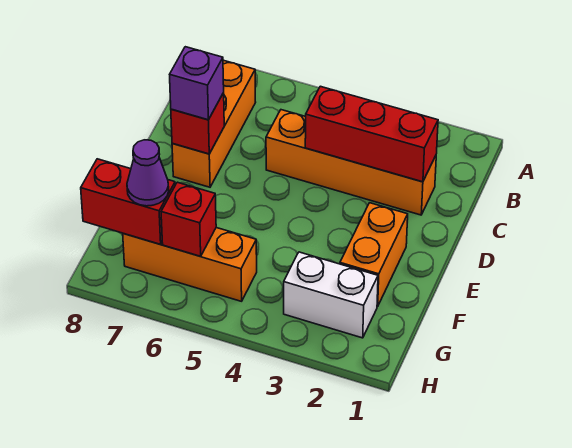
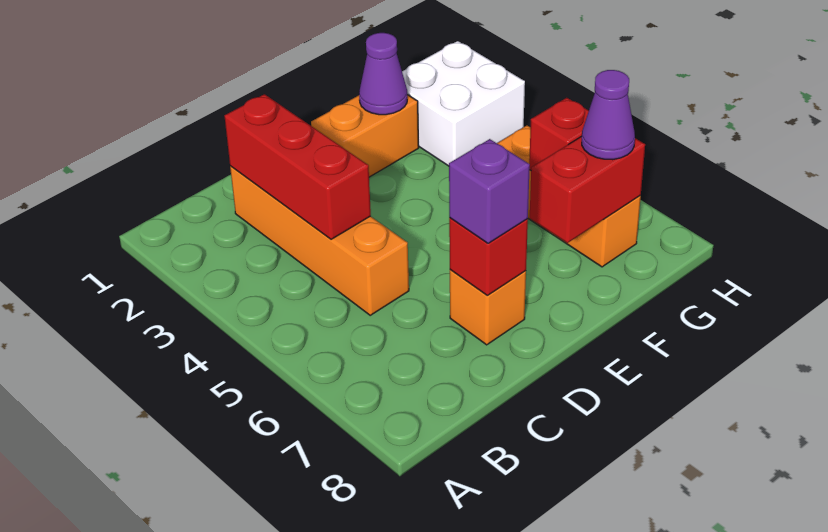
orange brick B7:D7 level 1 -> orange brick D7 level 1
none -> purple cone F2 level 2
white brick G2:G3 level 1 -> white brick G2:H3 level 1
red brick G7:G8 level 2 -> red brick F7:G7 level 2

